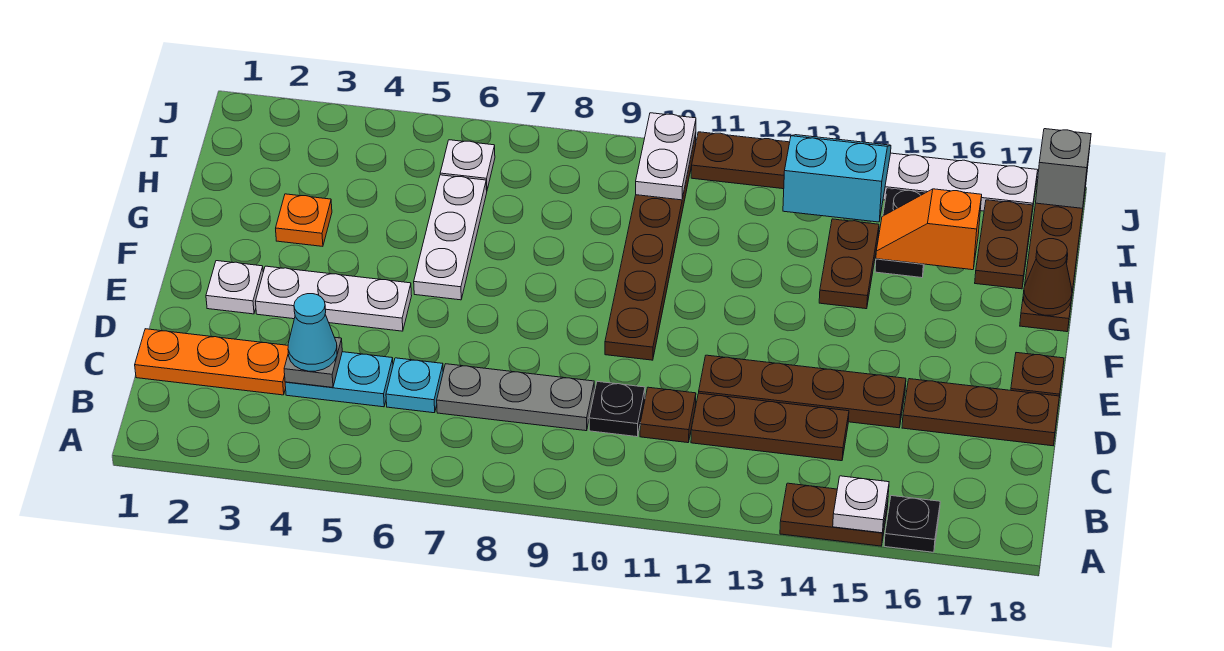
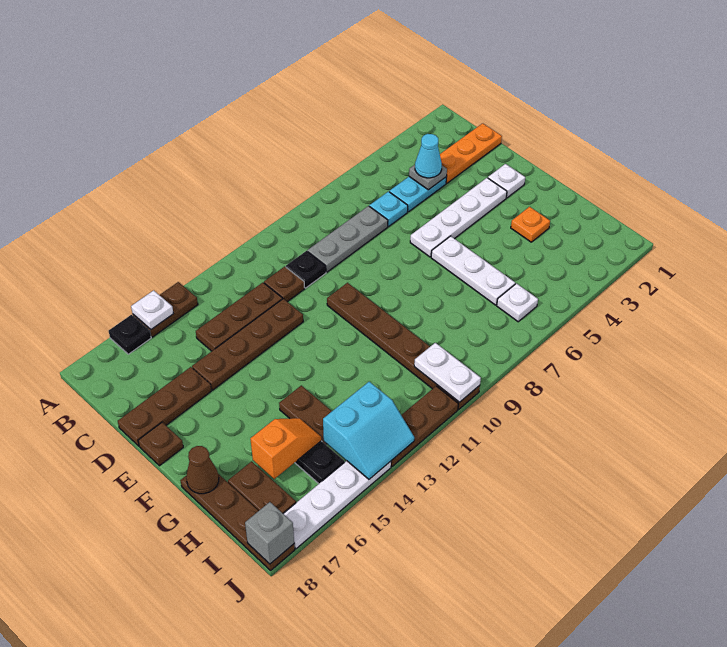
white plate E3:E5 level 1 -> white plate E3:E6 level 1

